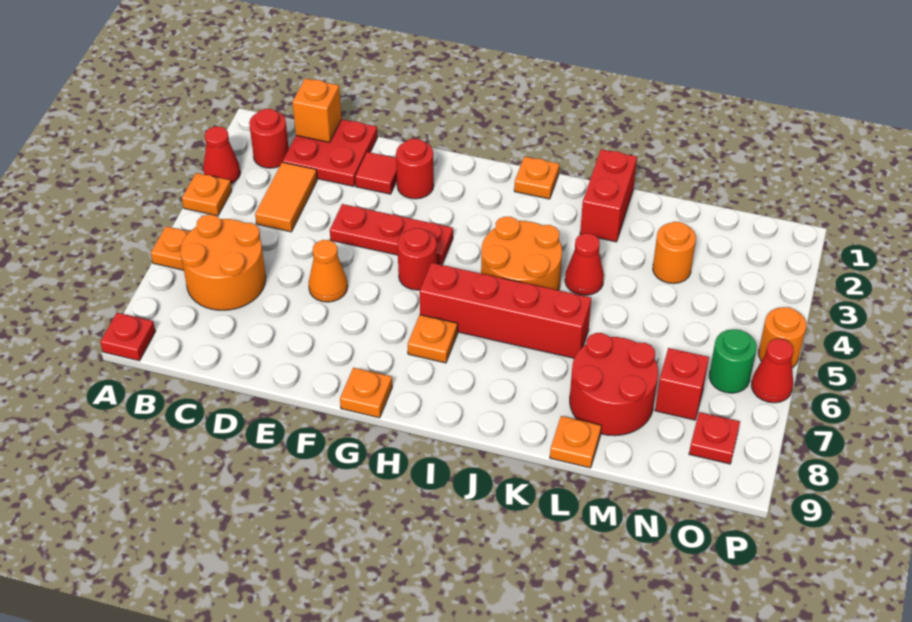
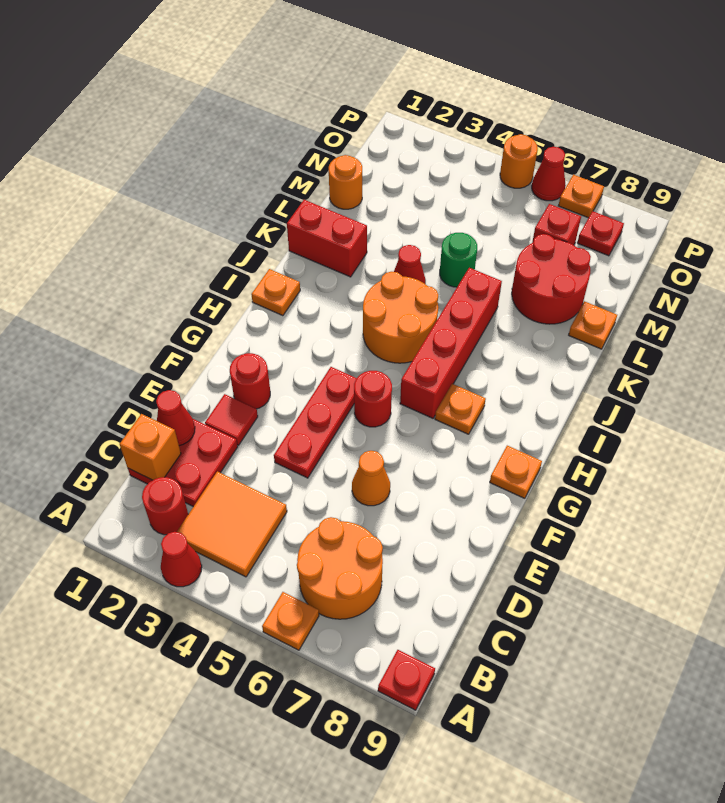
orange plate A4 level 1 -> orange plate P7 level 1
orange tile C3:C4 level 1 -> orange tile B3:C4 level 1
none -> red cone D1 level 2
orange round brick M3 level 1 -> orange round brick M1 level 1
green round brick O6 level 1 -> green round brick L5 level 1

